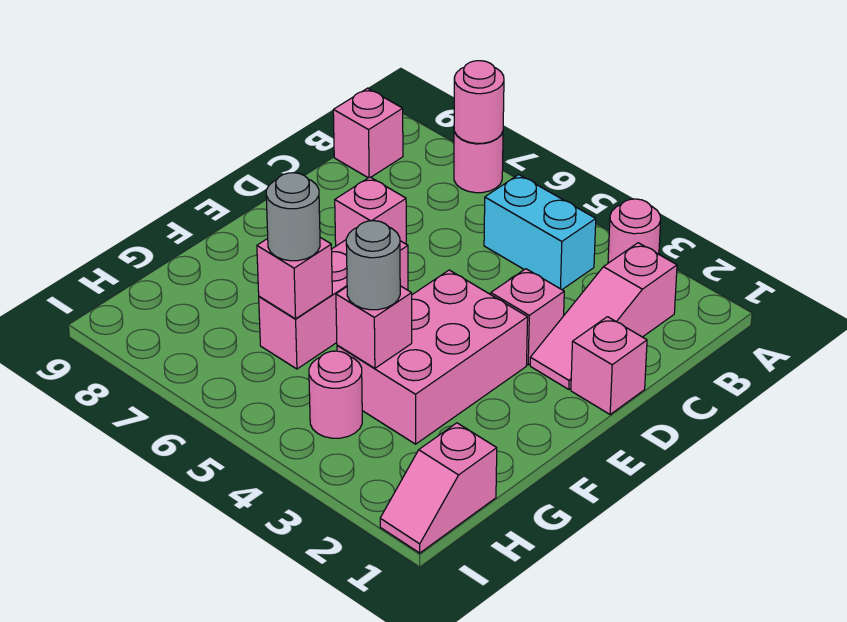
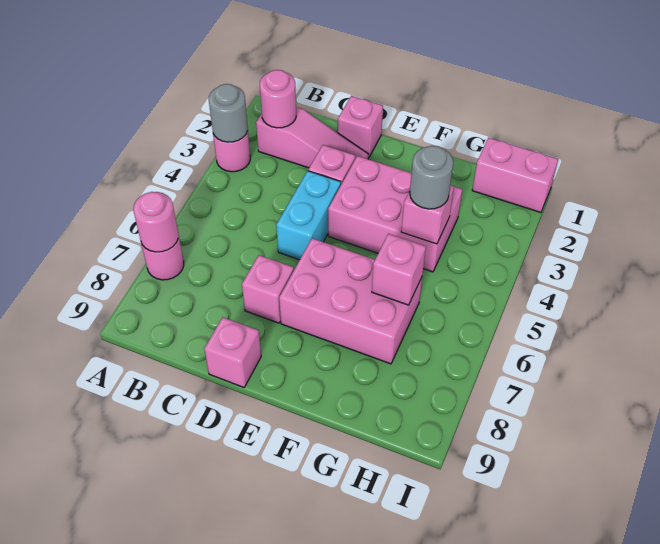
cyan brick B4:B5 level 1 -> cyan brick D4:D5 level 1
pink brick B9 level 1 -> pink brick D9 level 1
pink brick E6:G6 level 1 -> pink brick E6:G7 level 1
grey round brick G6 level 3 -> grey round brick A3 level 2
pink slope H1:I1 level 1 top H -> pink brick H1:I1 level 1
pink round brick H4 level 1 -> pink round brick B2 level 2

